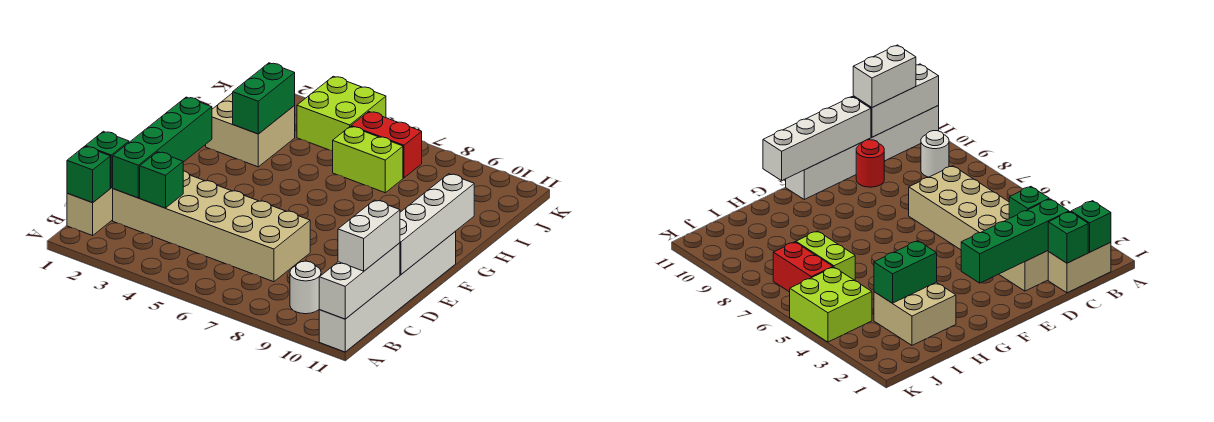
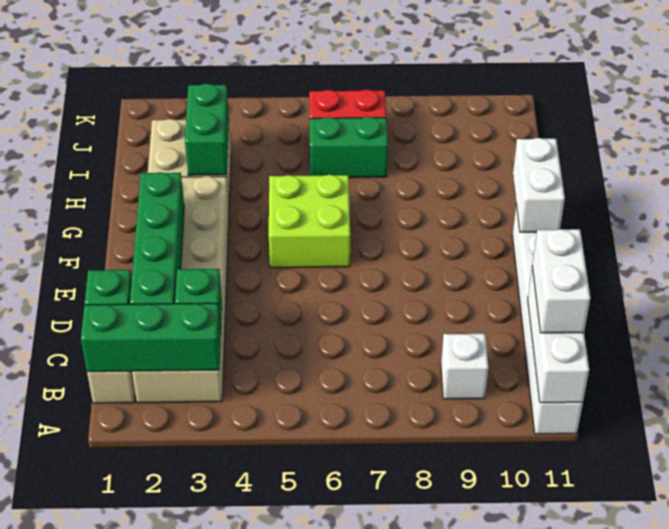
green brick B1 level 2 -> green brick B1:B3 level 2
white round brick B9 level 1 -> white brick B9 level 1
tan brick C2:D7 level 1 -> tan brick B2:G3 level 1
red round brick D10 level 1 -> none
white brick D11:G11 level 2 -> white brick F11:G11 level 2
lime brick I6:I7 level 1 -> green brick I6:I7 level 1
lime brick J4:K5 level 1 -> lime brick F5:G6 level 1

